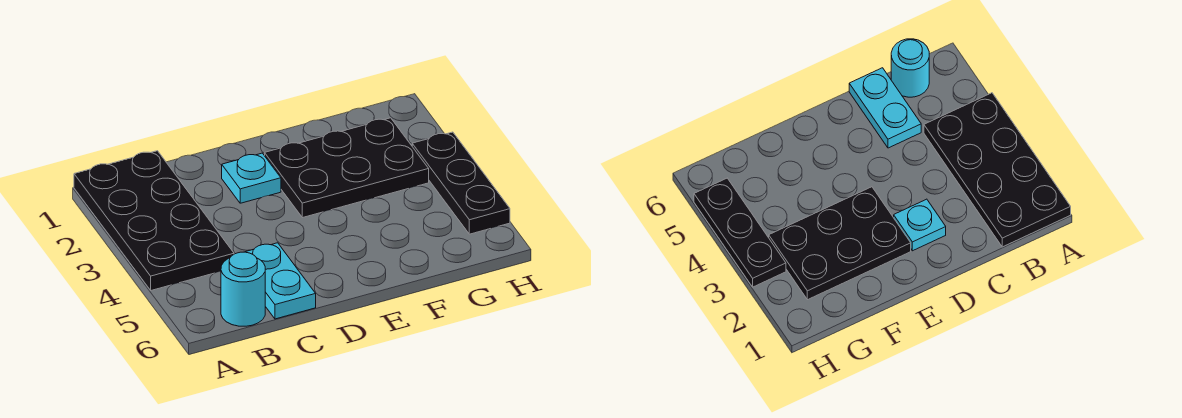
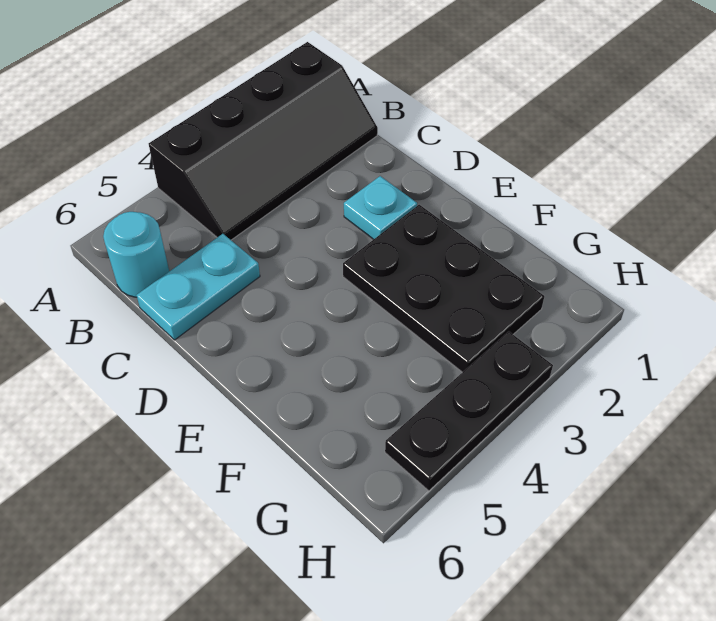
black plate A1:B4 level 1 -> black slope A1:B4 level 1 top A

